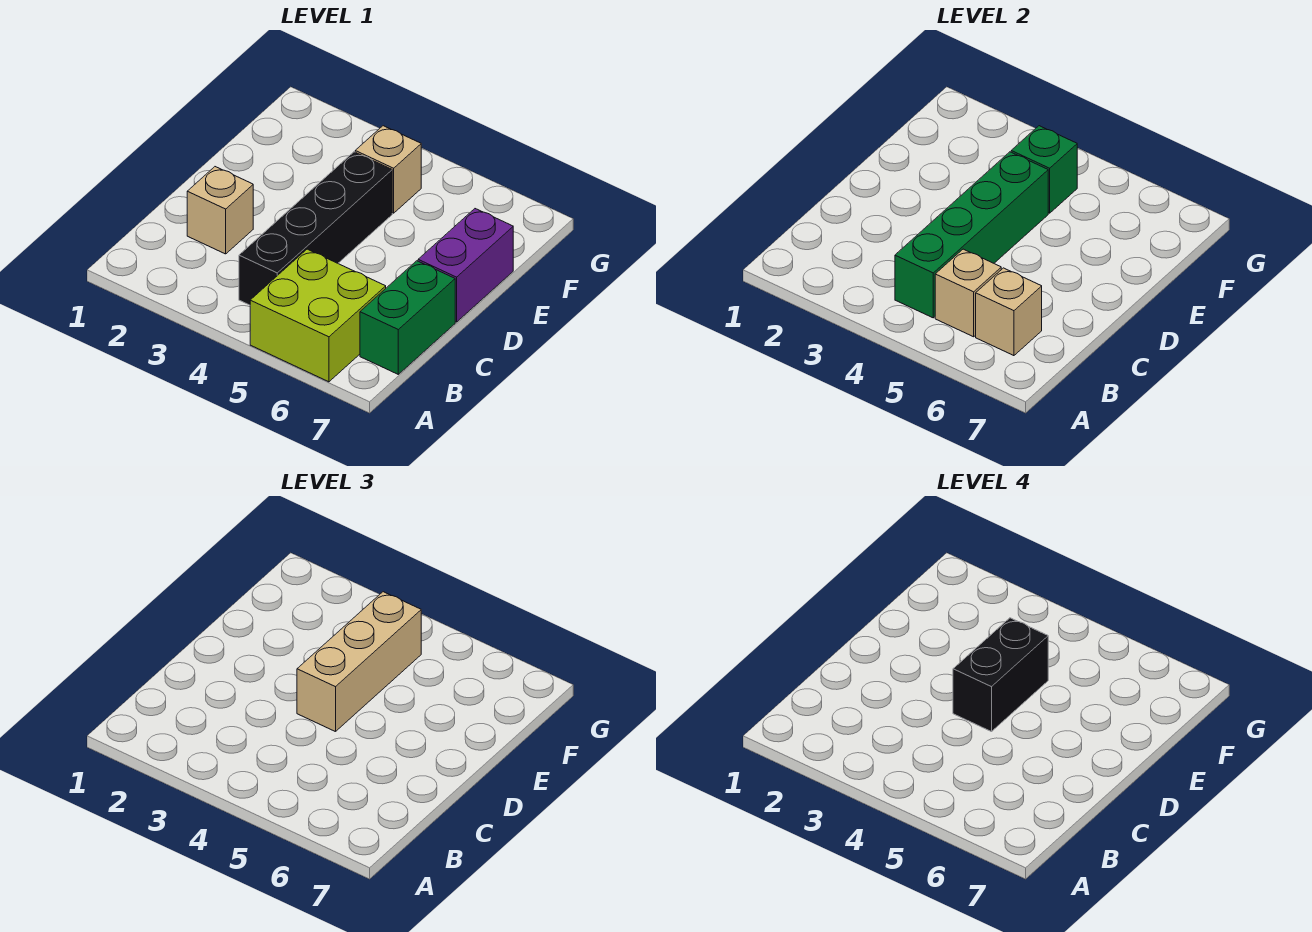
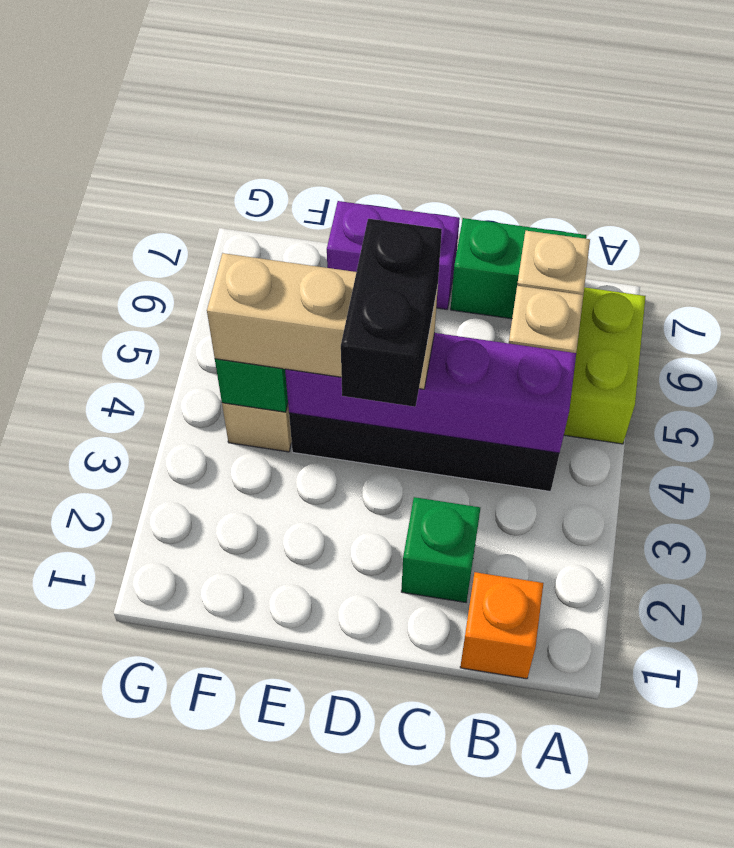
none -> orange brick B1 level 1
green brick B4:E4 level 2 -> purple brick B4:E4 level 2
tan brick C2 level 1 -> green brick C2 level 1
black brick D4:E4 level 4 -> black brick D3:D4 level 4

